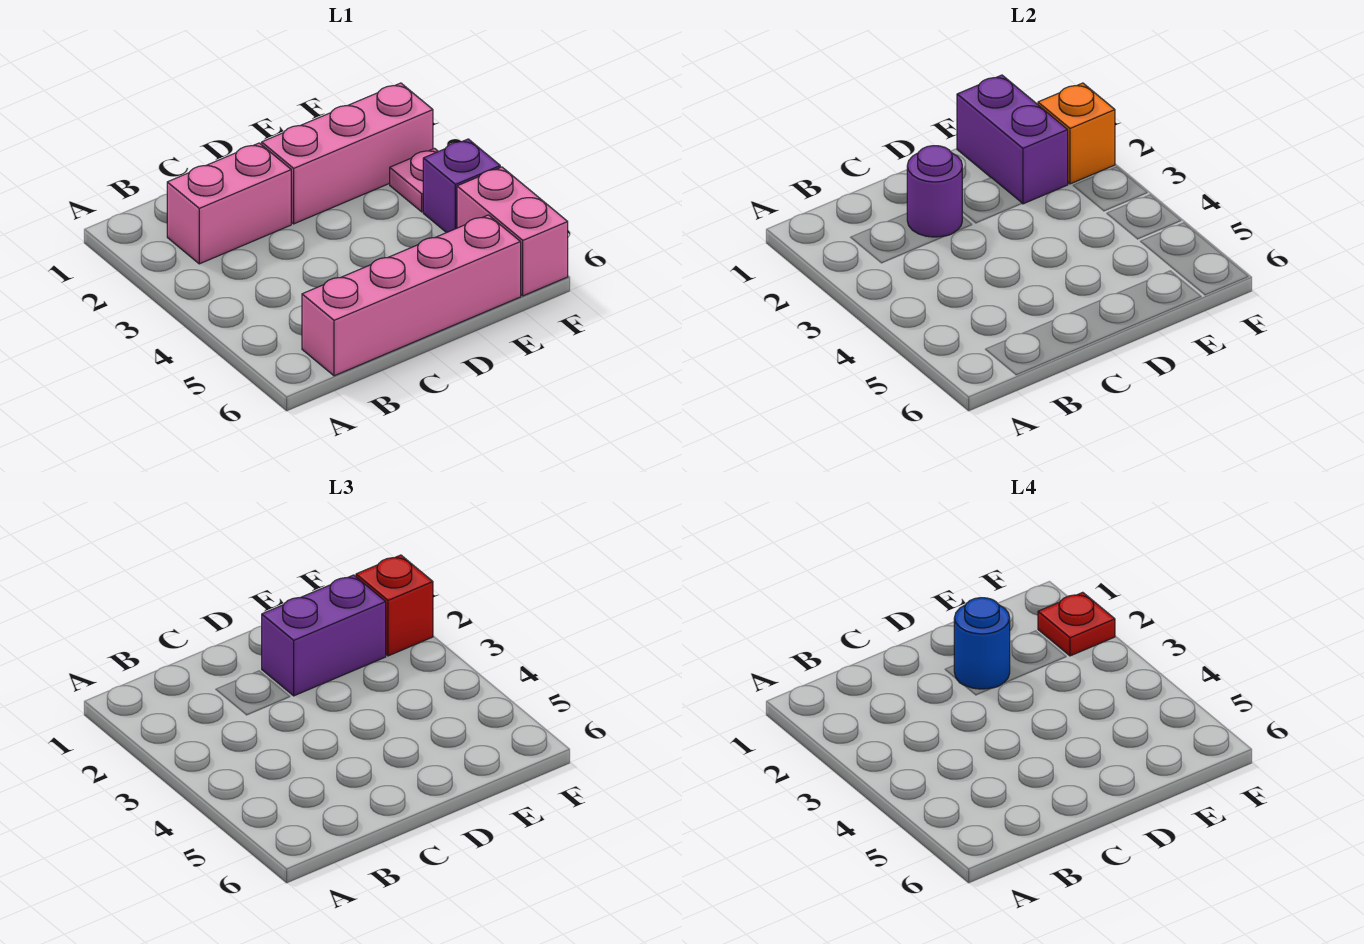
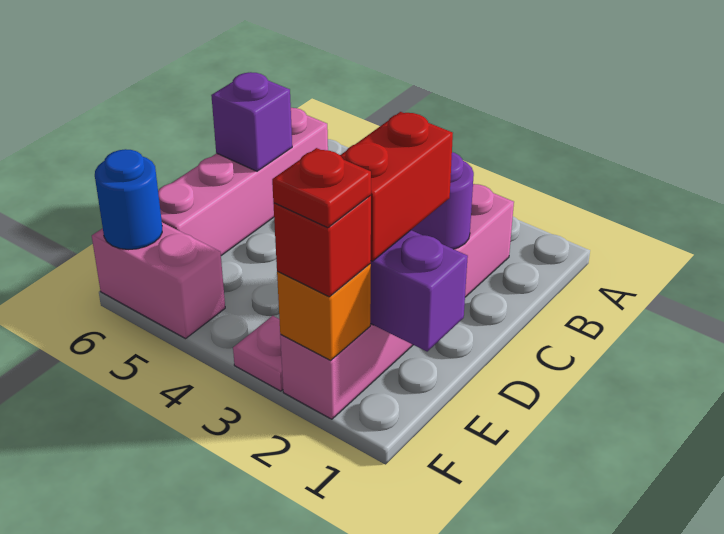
purple brick D2:E2 level 3 -> red brick D2:E2 level 3
blue round brick D2 level 4 -> blue round brick F6 level 2
purple brick F4 level 1 -> purple brick C6 level 2

